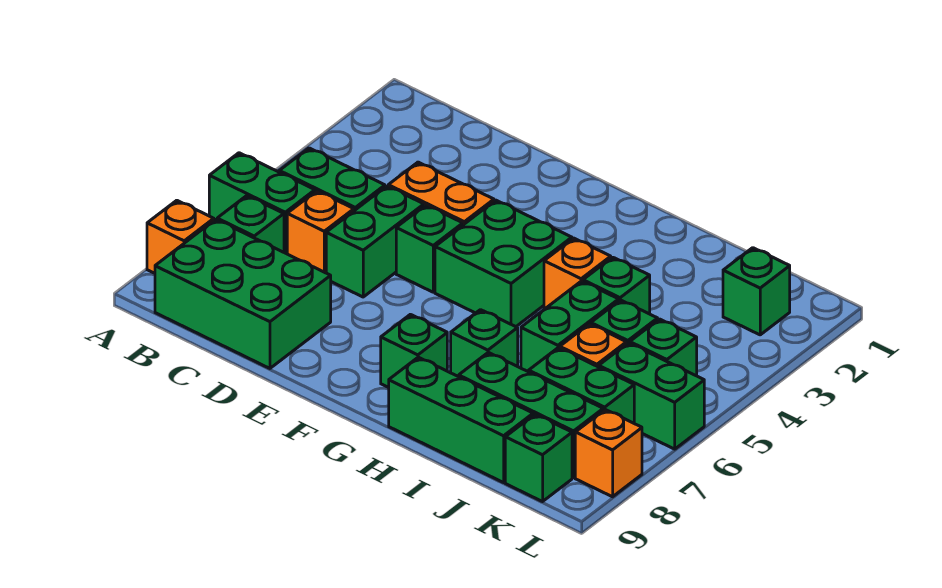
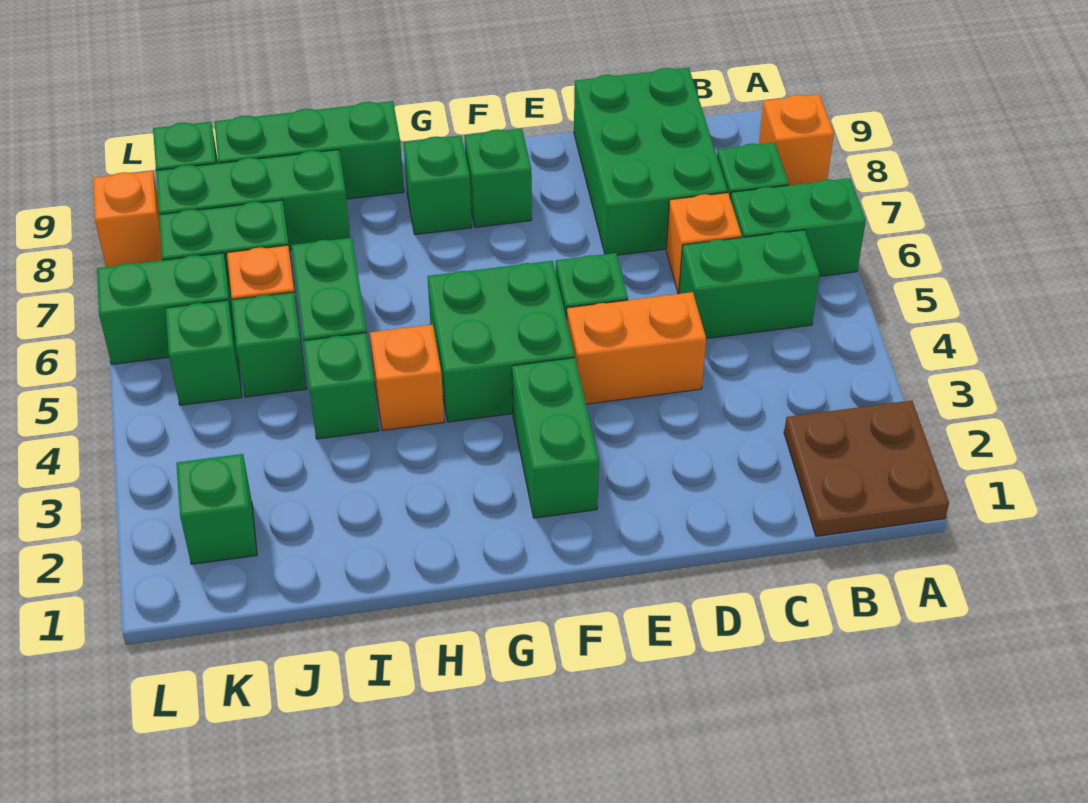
none -> brown plate A1:B2 level 1
green brick B8:D9 level 1 -> green brick C7:D9 level 1
green brick D5:D6 level 1 -> green brick F2:F3 level 1
green brick H7 level 1 -> green brick F8 level 1

